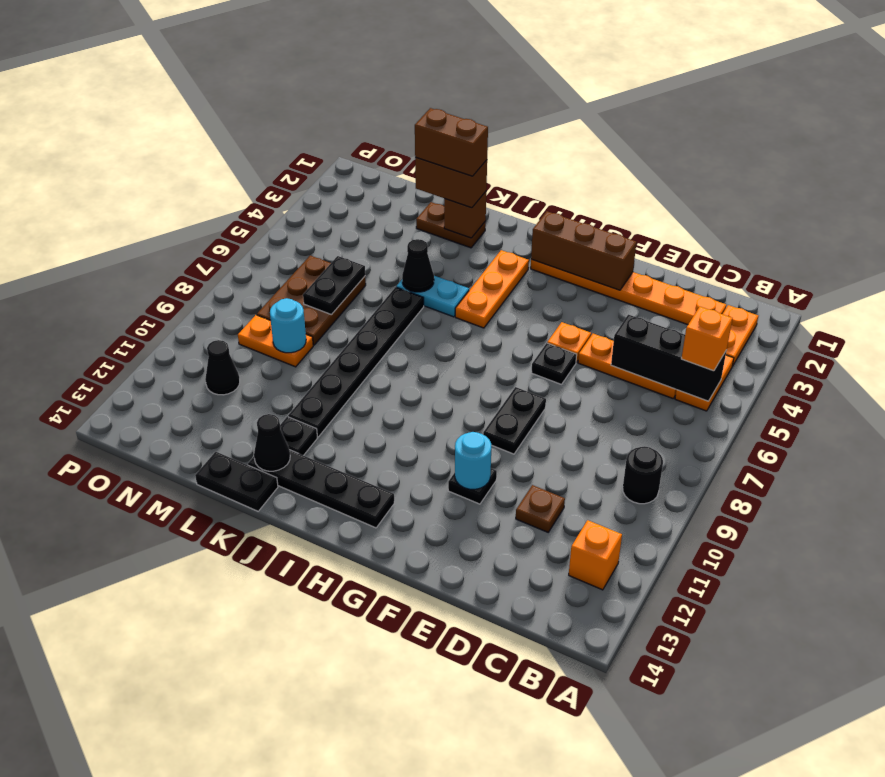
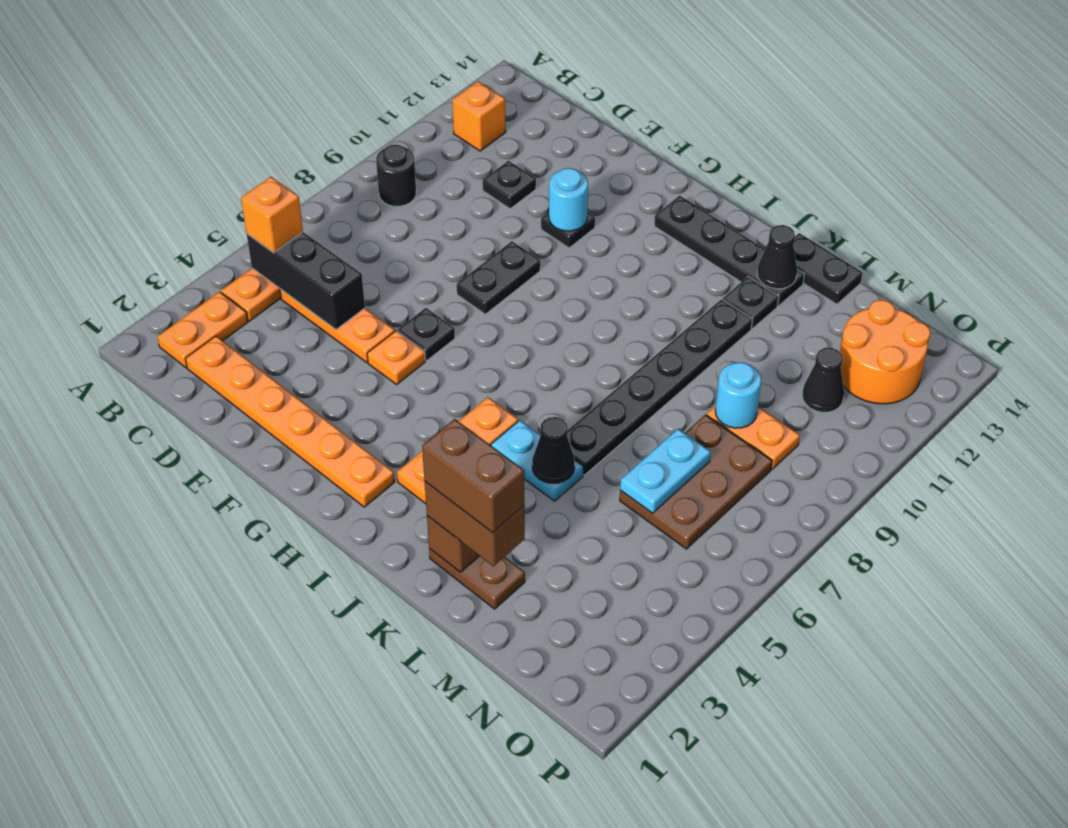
brown plate D11 level 1 -> black plate D11 level 1
brown brick F2:H2 level 2 -> none
black plate M6:M7 level 2 -> cyan plate M6:M7 level 2
none -> orange round brick N12:O13 level 1

